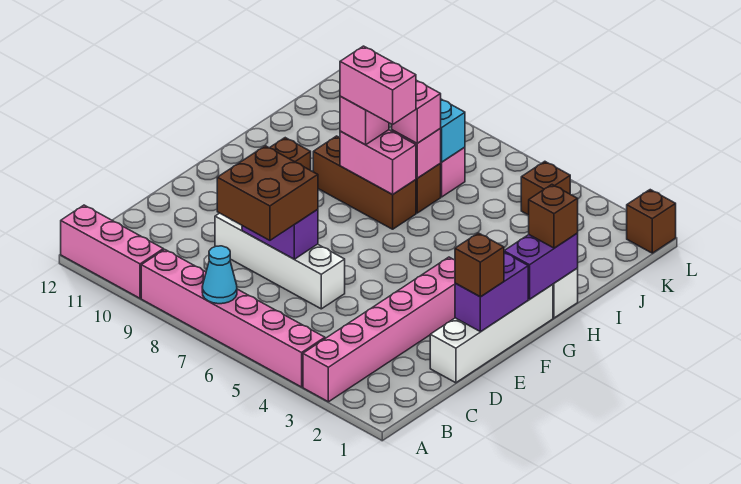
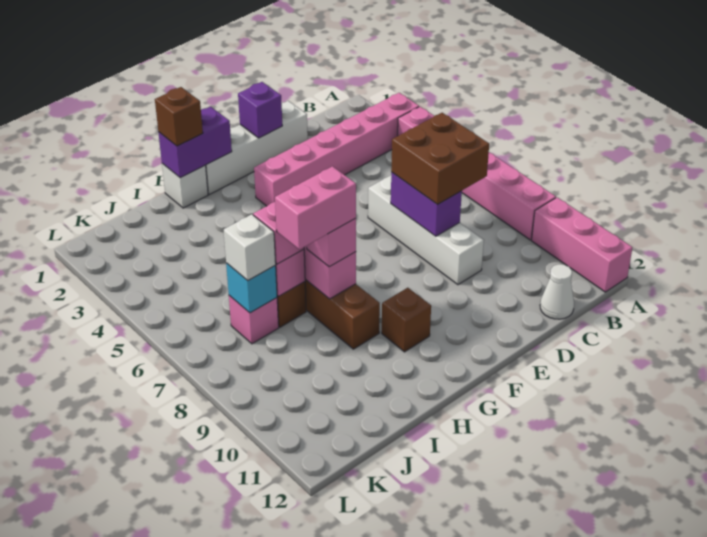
cyan cone A7 level 2 -> none
none -> white cone C12 level 1
purple brick E1:F1 level 2 -> purple brick E1 level 2
brown brick E1 level 3 -> none
pink brick H7:H8 level 4 -> pink brick H8:I8 level 4
none -> white brick J7 level 3
brown brick K4 level 1 -> none
brown brick L1 level 1 -> none

